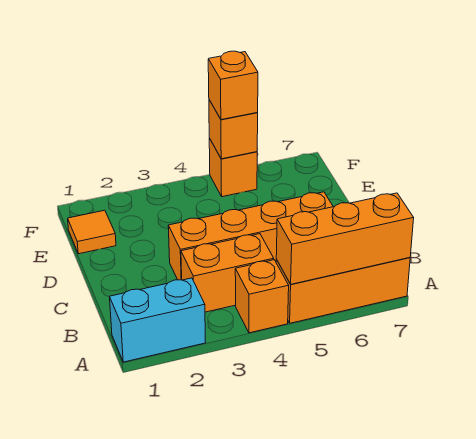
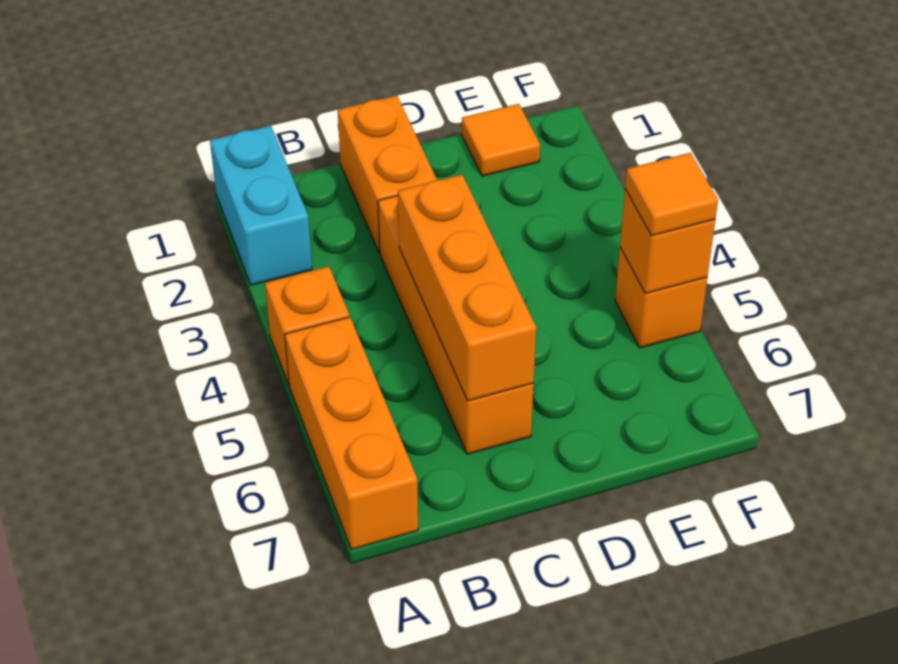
orange brick A5:A7 level 2 -> orange brick C4:C6 level 2
orange brick B3:B4 level 1 -> orange brick C1:C2 level 1
orange brick F5 level 3 -> orange tile F5 level 3

